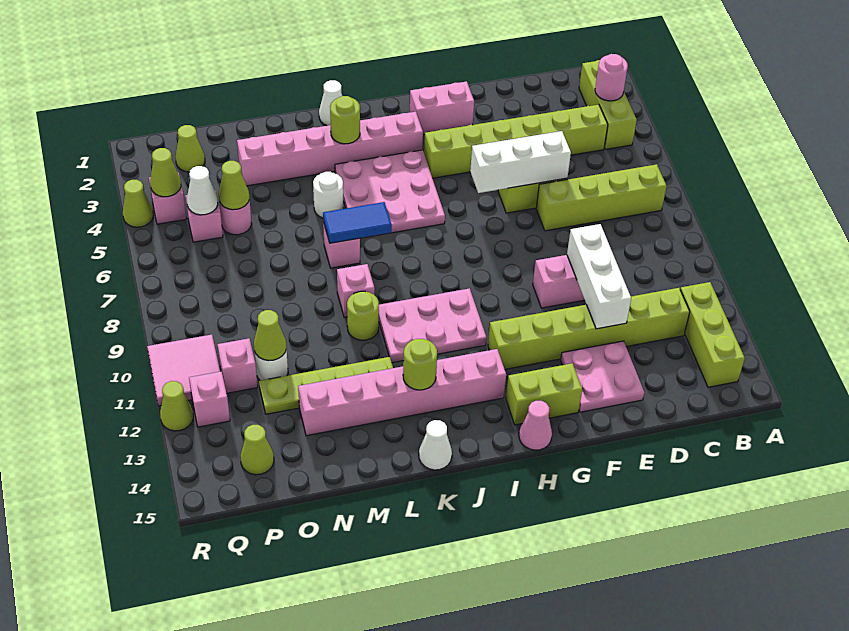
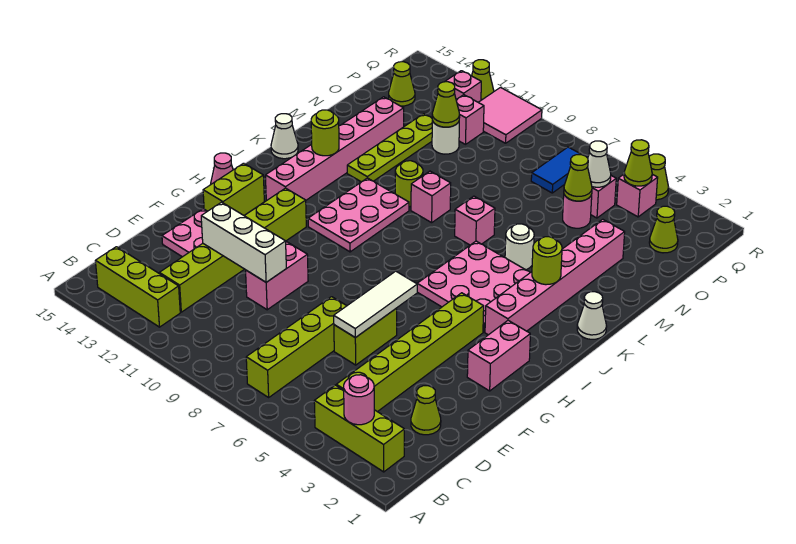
none -> lime cone D2 level 1
white brick E6:G6 level 2 -> white tile E6:G6 level 2
blue tile K7:L7 level 2 -> blue tile P7:Q7 level 1

